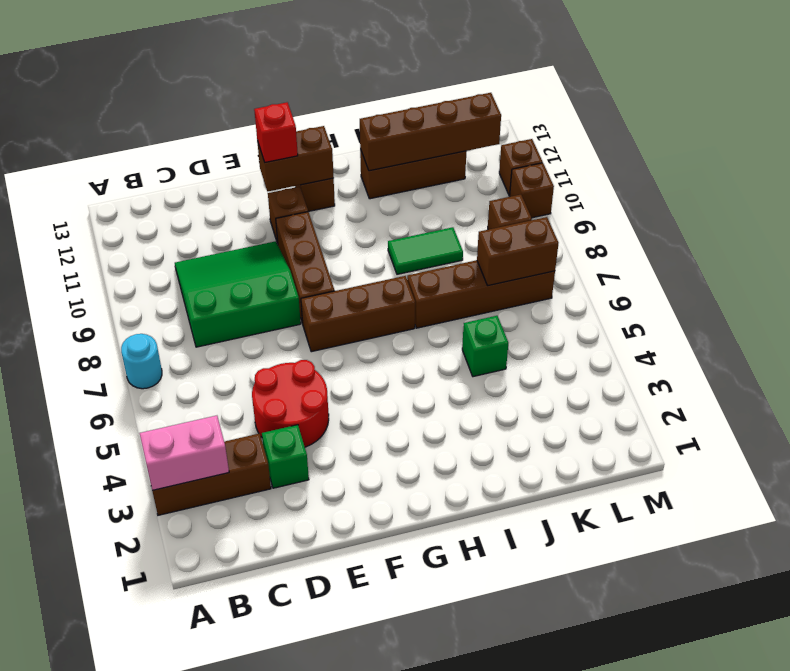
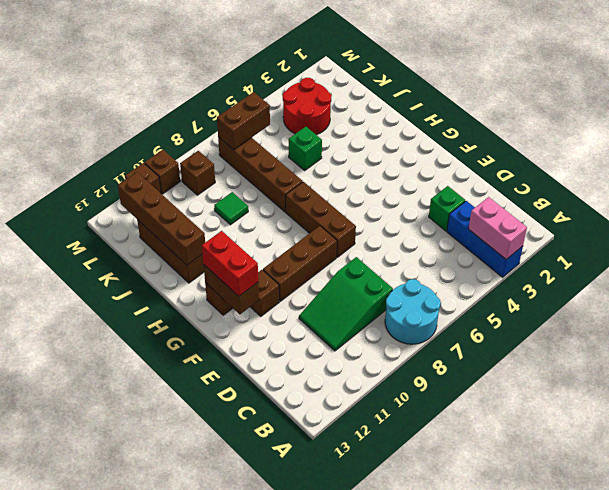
brown brick A3:C3 level 1 -> blue brick A3:C3 level 1
cyan round brick A7 level 1 -> cyan round brick A7:B8 level 1
green slope C8:E10 level 1 top 8 -> green slope C8:D10 level 1 top 8
red round brick D4:E5 level 1 -> red round brick K3:L4 level 1
red brick F12 level 3 -> red brick F12:G12 level 3
green tile I9:J9 level 1 -> green tile J9 level 1
brown brick K7:L7 level 2 -> brown brick L6:L7 level 2

